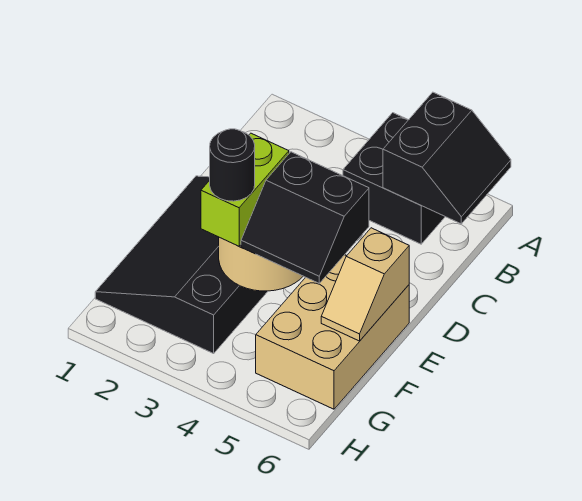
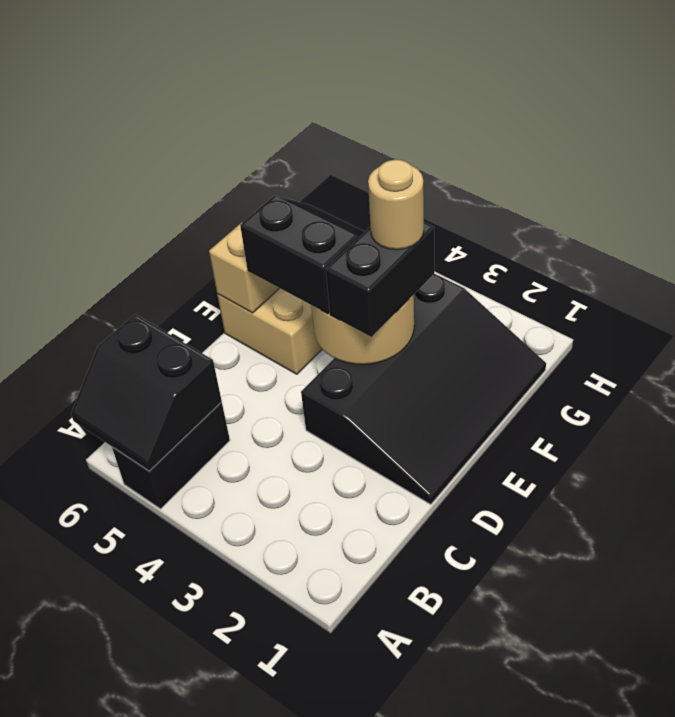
black brick A4:B5 level 1 -> black brick A5:B5 level 1
black slope A5:B6 level 2 top 5 -> black slope A5:B6 level 2 top B
lime brick E3:F3 level 3 -> black brick E3:F3 level 3
black round brick F3 level 4 -> tan round brick F3 level 4

